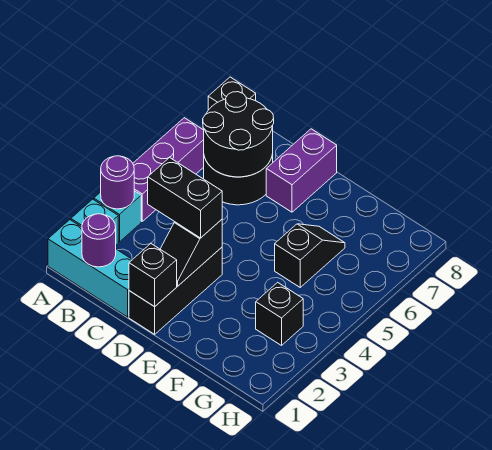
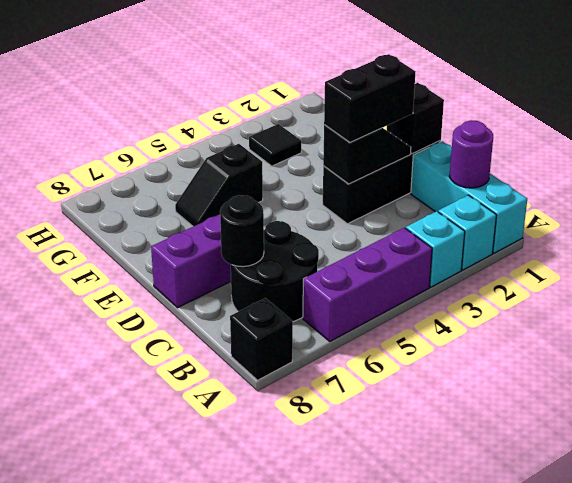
purple round brick A3 level 2 -> none
black round brick B6:C7 level 2 -> black round brick C7 level 2
black brick C3:D3 level 3 -> black brick D2:D3 level 3
black brick G3 level 1 -> black tile G3 level 1

